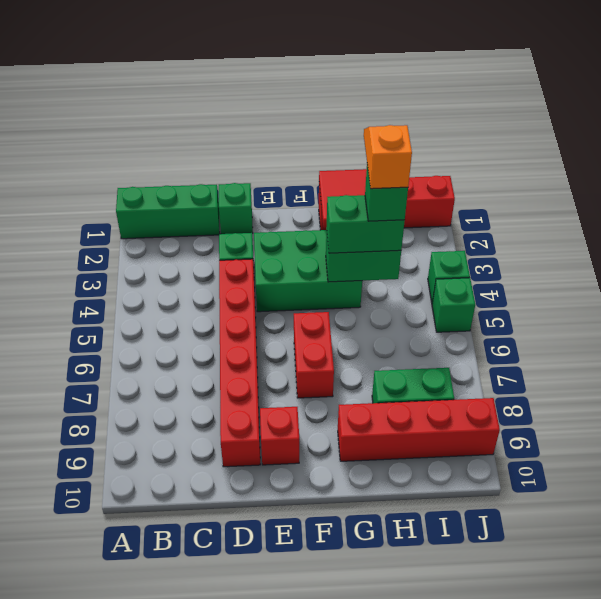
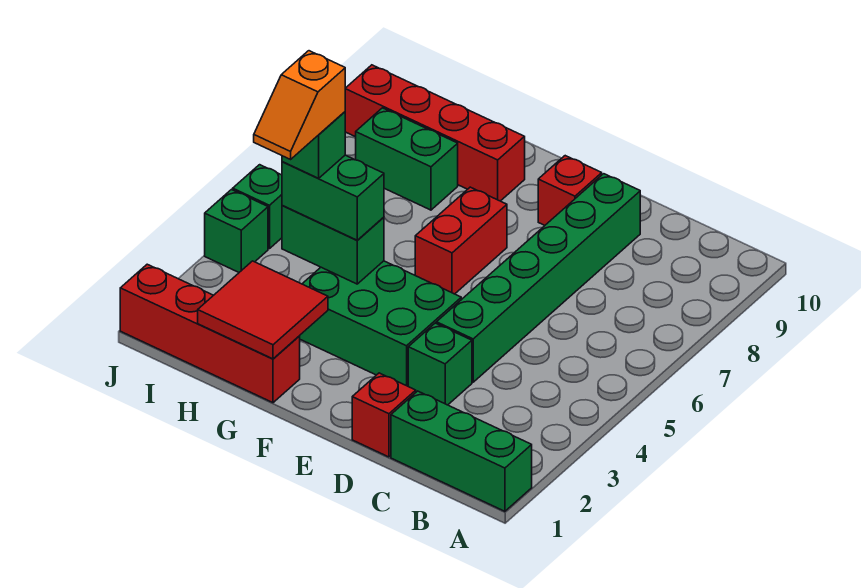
green brick D1 level 1 -> red brick D1 level 1
red brick D4:D9 level 1 -> green brick D4:D9 level 1

